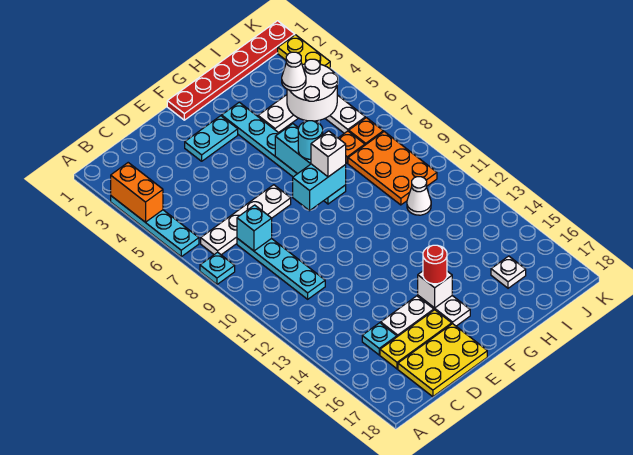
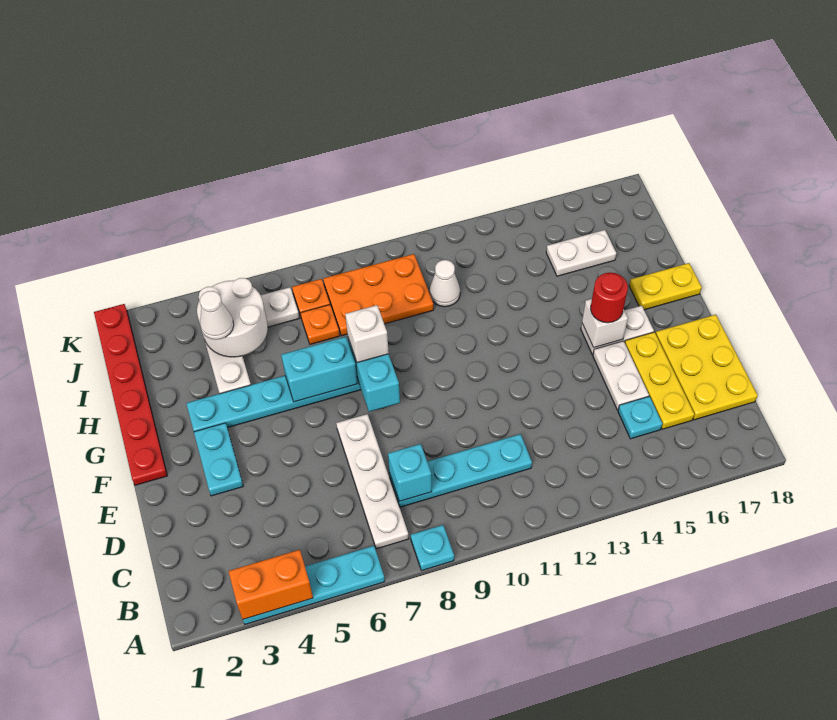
cyan round brick G7 level 3 -> none
white plate I16 level 1 -> white plate I15:I16 level 1
yellow plate K2:K3 level 1 -> yellow plate G17:G18 level 1

